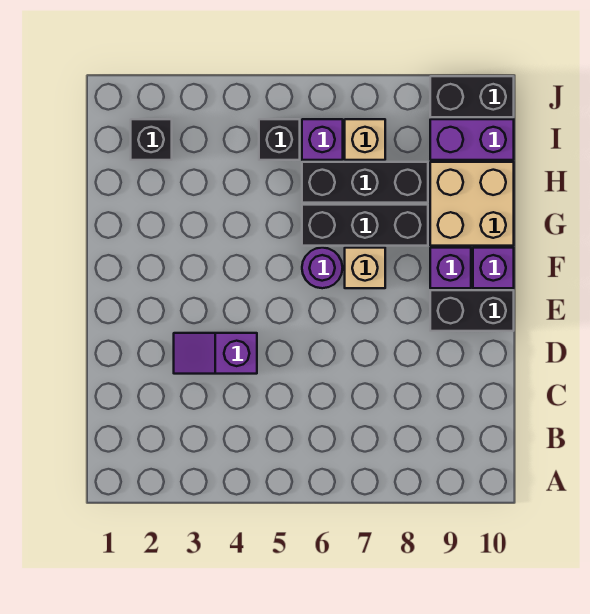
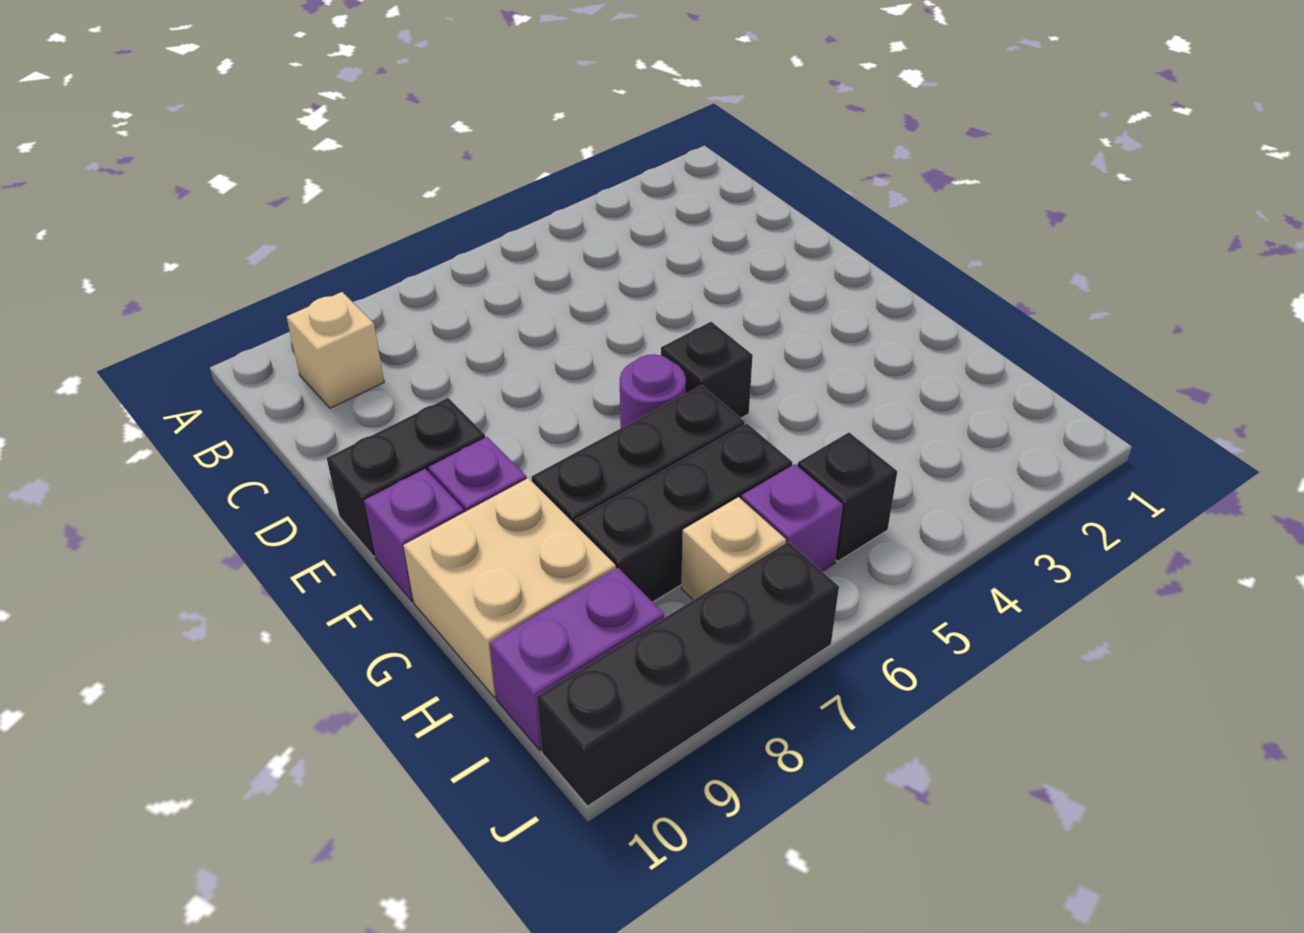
purple slope D3:D4 level 1 top 4 -> none
tan brick F7 level 1 -> tan brick B9 level 1
black brick I2 level 1 -> black brick F5 level 1
black brick J9:J10 level 1 -> black brick J7:J10 level 1

